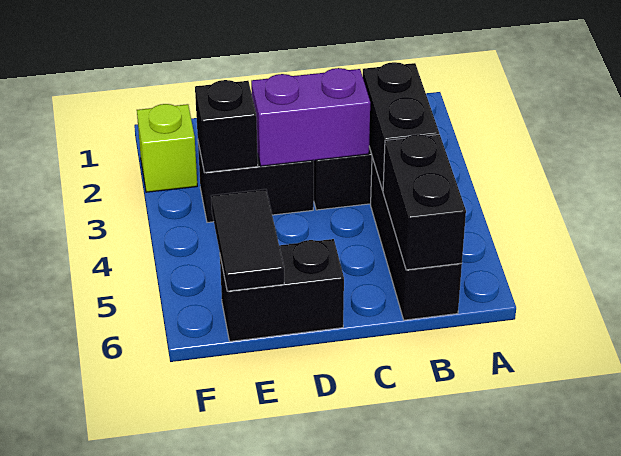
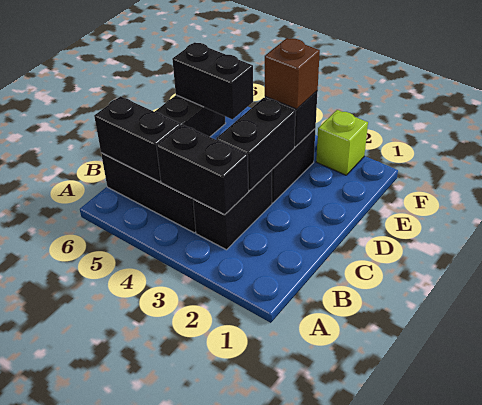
purple brick C3:D3 level 2 -> black brick C3:D3 level 2
none -> brown brick E3 level 3
black tile E5:E6 level 2 -> black brick E5:E6 level 2

